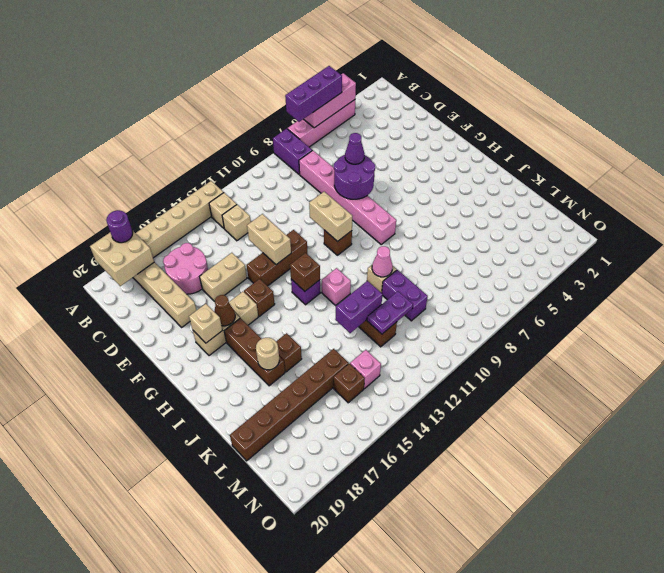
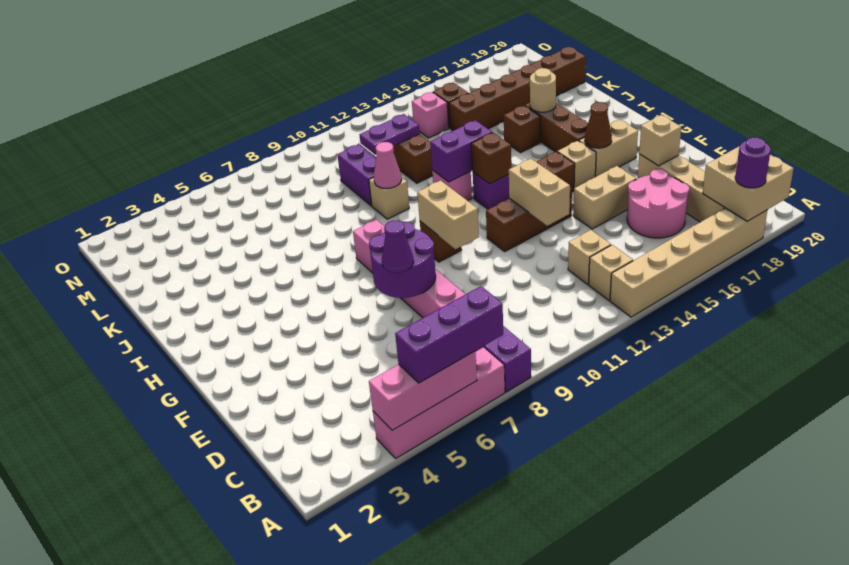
tan brick G18 level 2 -> tan brick E18 level 2
purple brick K12:K13 level 2 -> purple brick I12:I13 level 2

